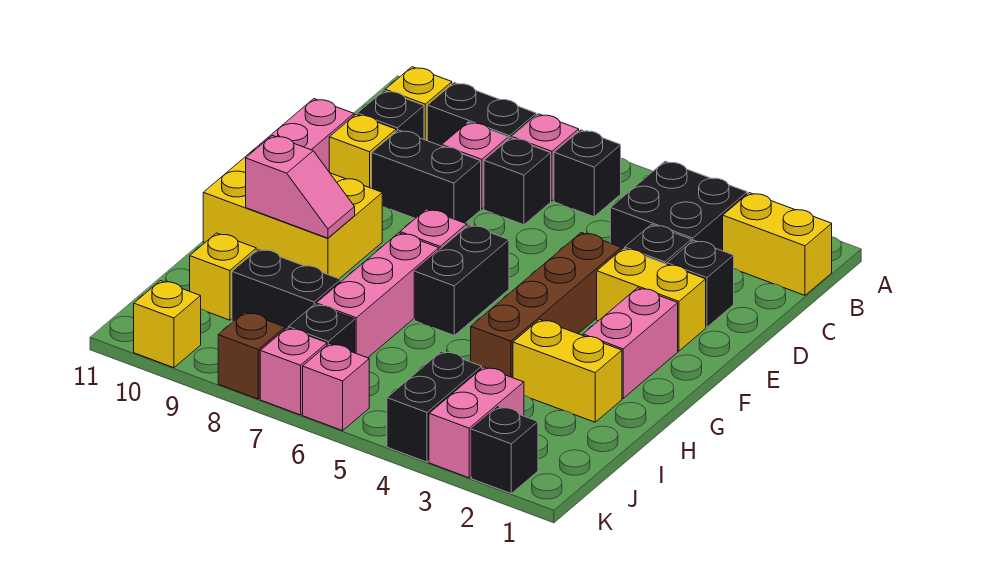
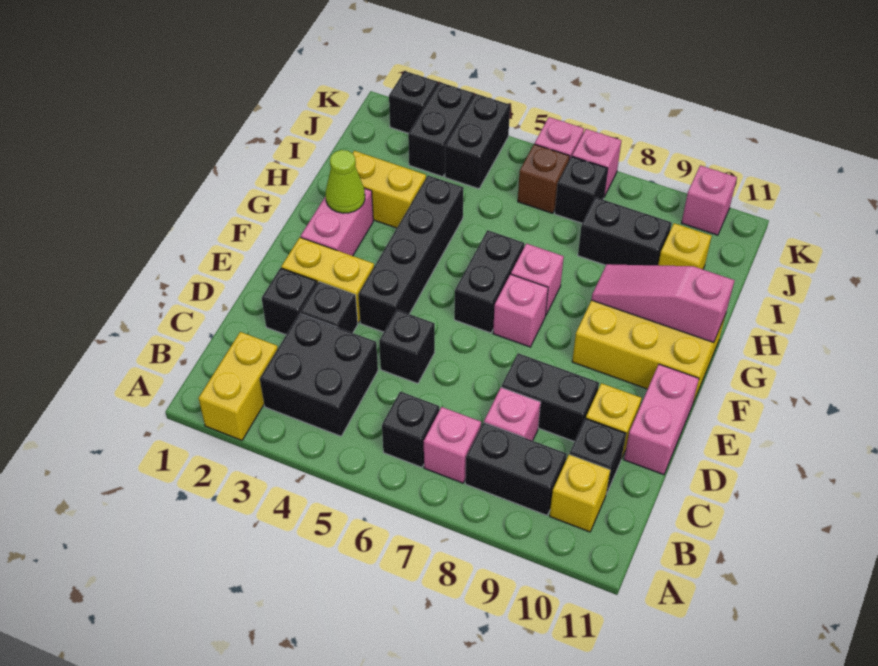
yellow brick B1:B2 level 1 -> yellow brick A2:B2 level 1
black brick C7 level 1 -> black brick D5 level 1
brown brick E4:H4 level 1 -> black brick E4:H4 level 1
none -> lime cone G2 level 2
pink brick G7:I7 level 1 -> pink brick G7 level 1
pink slope G9:G10 level 2 top 10 -> pink slope G9:G11 level 2 top 11
pink brick J3:K3 level 1 -> black brick J3:K3 level 1
brown brick K8 level 1 -> brown brick J6 level 1
yellow brick K10 level 1 -> pink brick K10 level 1

